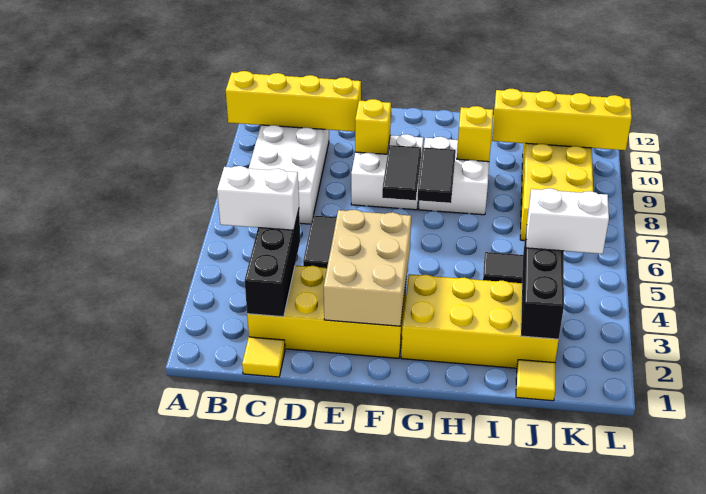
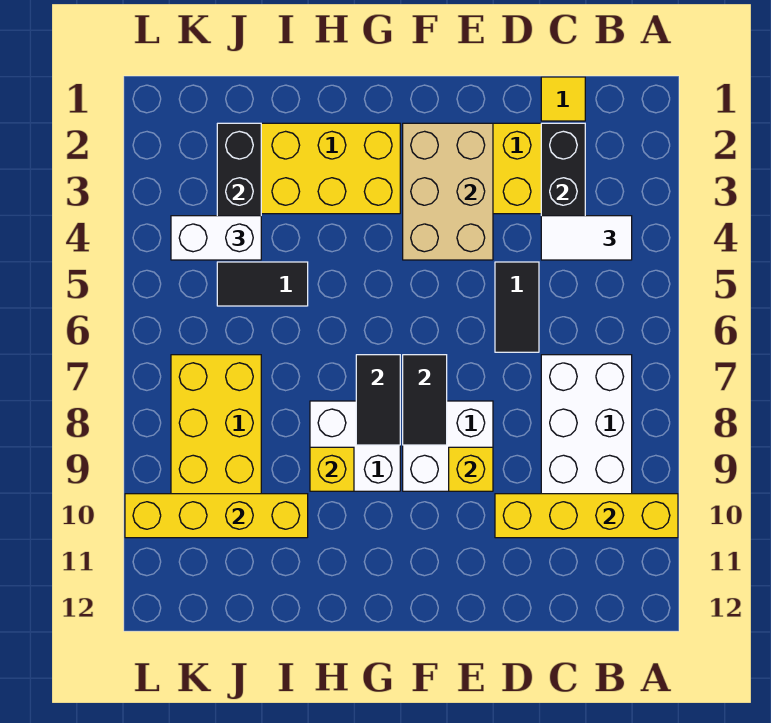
white brick B4:C4 level 3 -> white tile B4:C4 level 3
yellow tile J1 level 1 -> none

